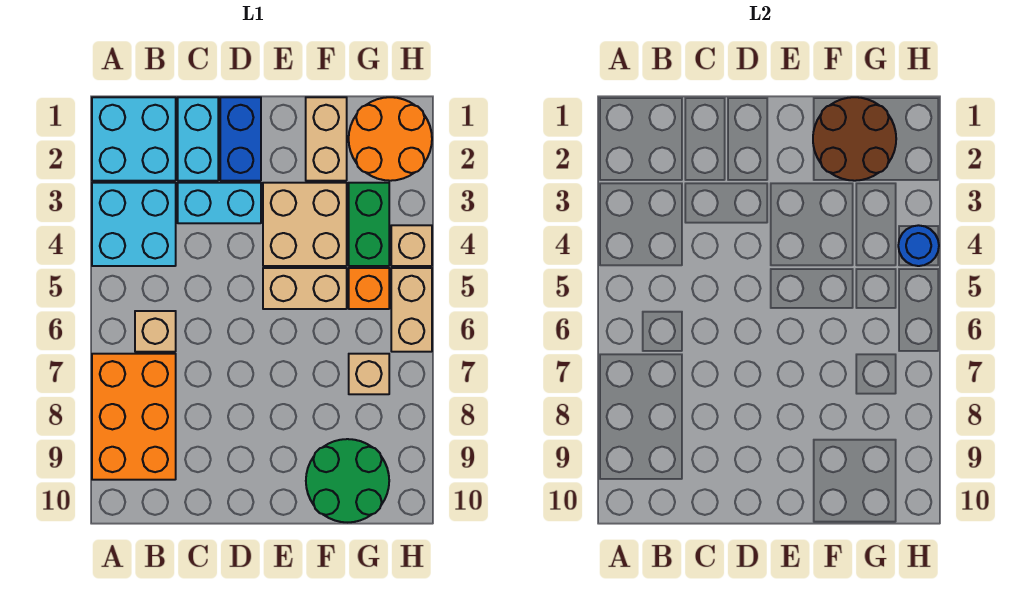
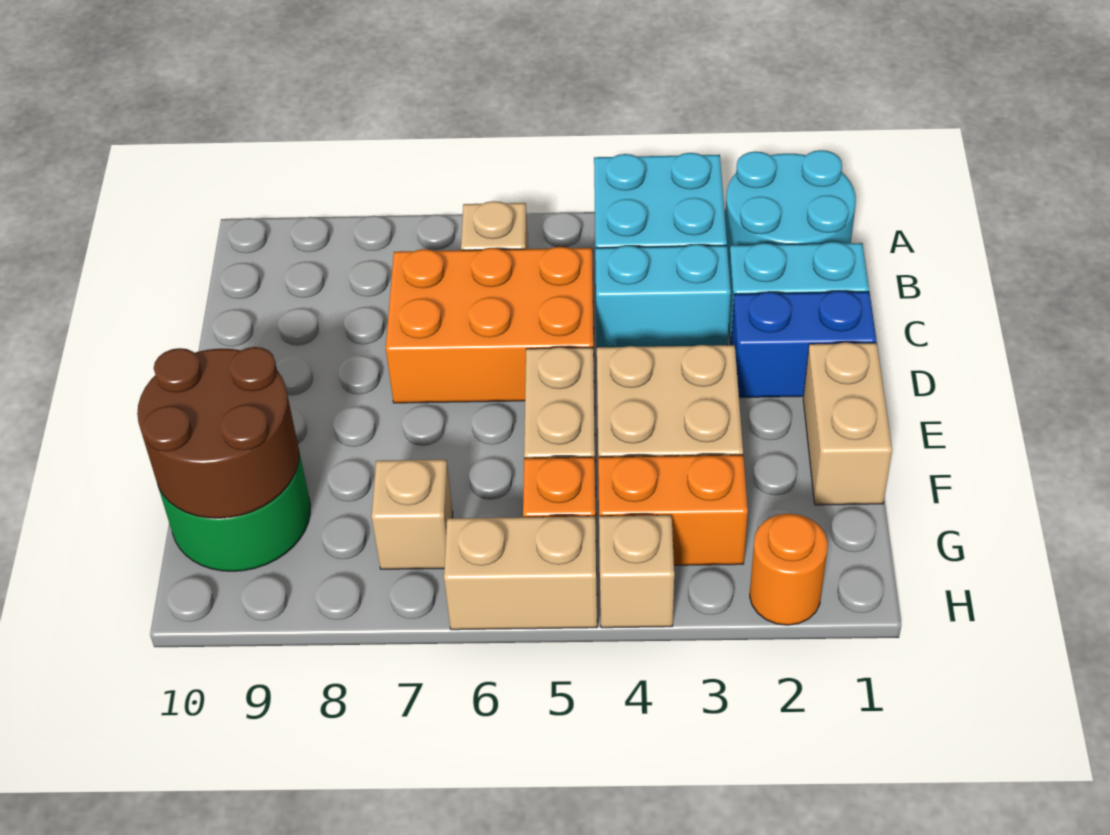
cyan brick A1:B2 level 1 -> cyan round brick A1:B2 level 1
orange brick A7:B9 level 1 -> orange brick C5:D7 level 1
cyan brick C3:D3 level 1 -> cyan brick C3:C4 level 1
tan brick F1:F2 level 1 -> tan brick E1:F1 level 1
brown round brick F1:G2 level 2 -> brown round brick F9:G10 level 2
orange round brick G1:H2 level 1 -> orange round brick H2 level 1
green brick G3:G4 level 1 -> orange brick G3:G4 level 1
blue round brick H4 level 2 -> none

